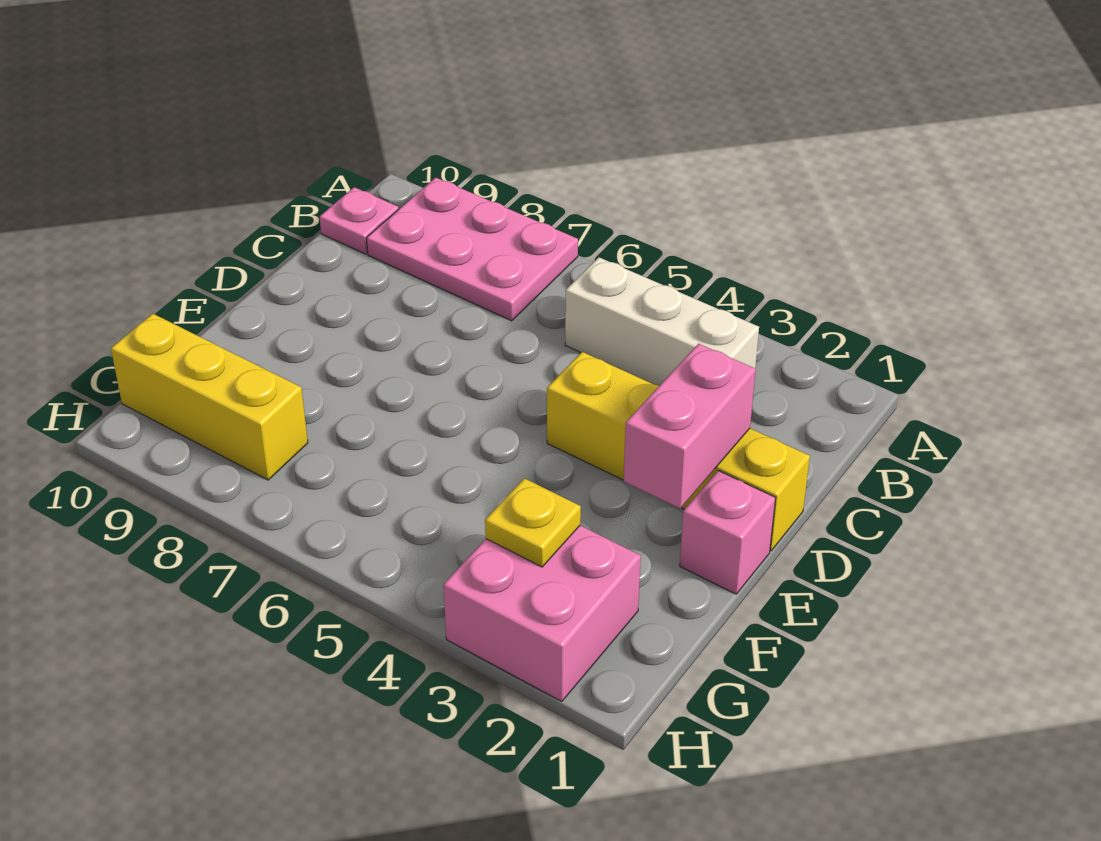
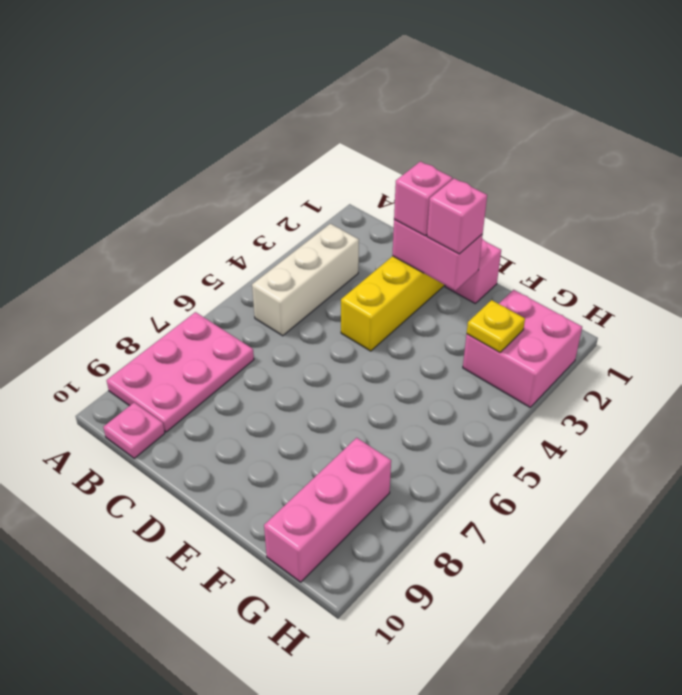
none -> pink brick D2 level 3
none -> pink brick E2 level 3
yellow brick G8:G10 level 1 -> pink brick G8:G10 level 1

